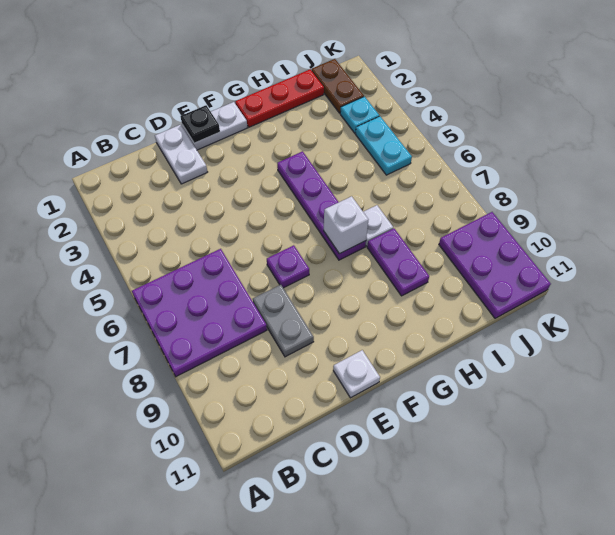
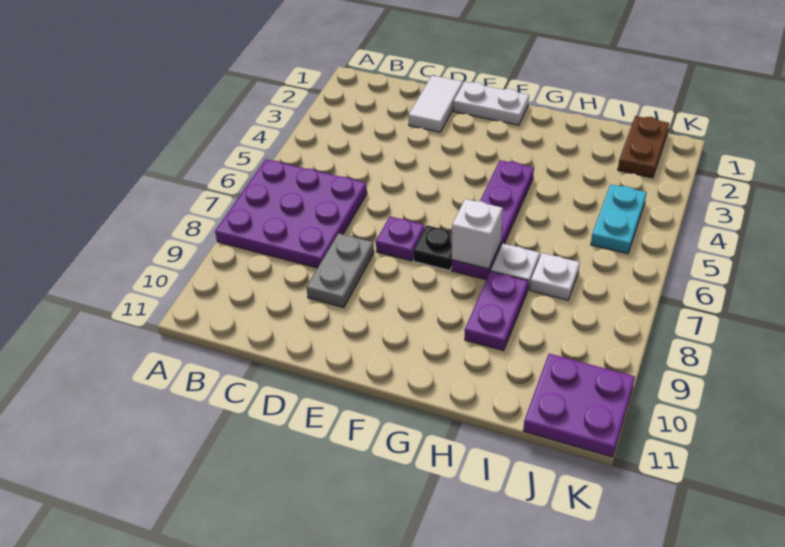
white plate D1:D2 level 1 -> white tile D1:D2 level 1
black plate E1 level 2 -> black plate F7 level 1
white plate E11 level 1 -> white plate I7 level 1
red plate G1:I1 level 1 -> none
cyan plate J3 level 1 -> none
purple plate J9:K11 level 1 -> purple plate J10:K11 level 1

